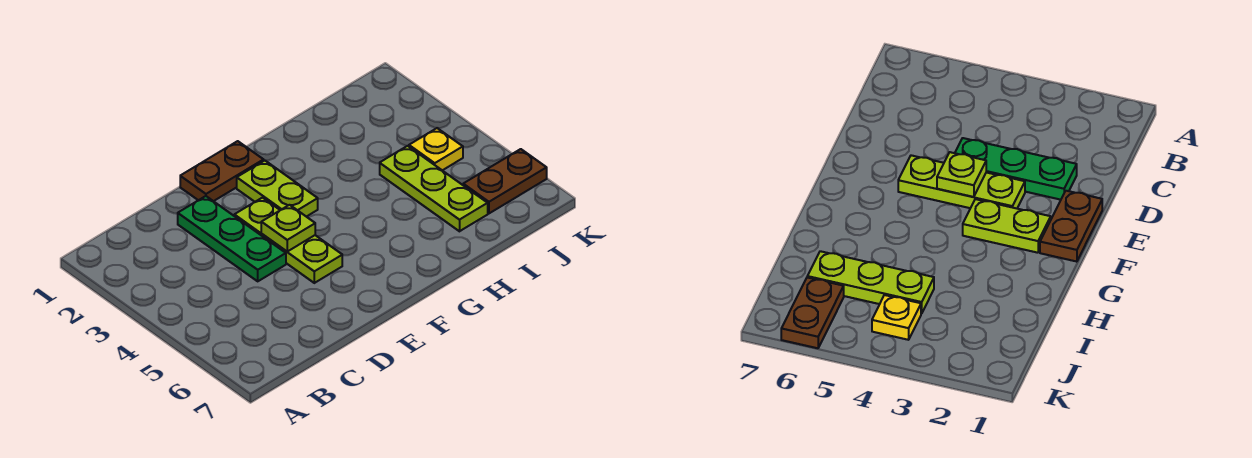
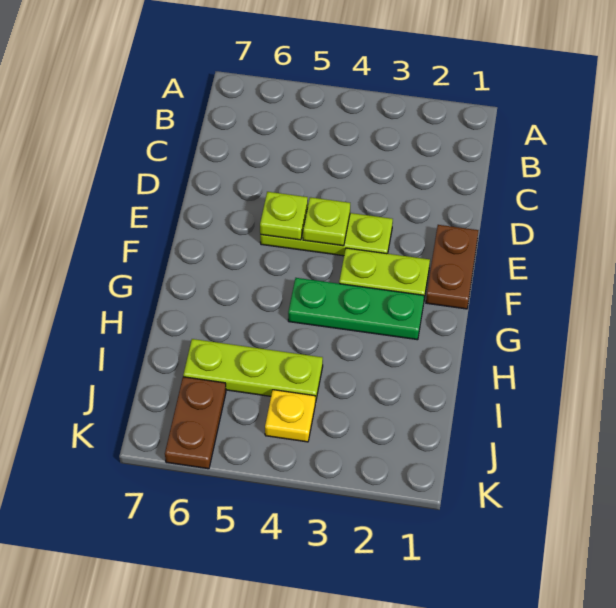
green plate D2:D4 level 1 -> green plate G2:G4 level 1
none -> lime plate E5 level 2

